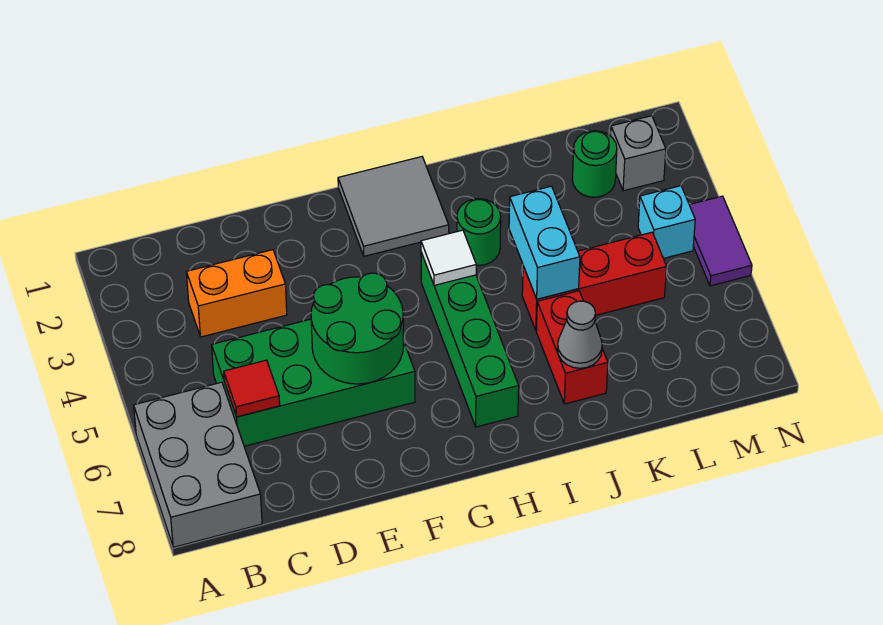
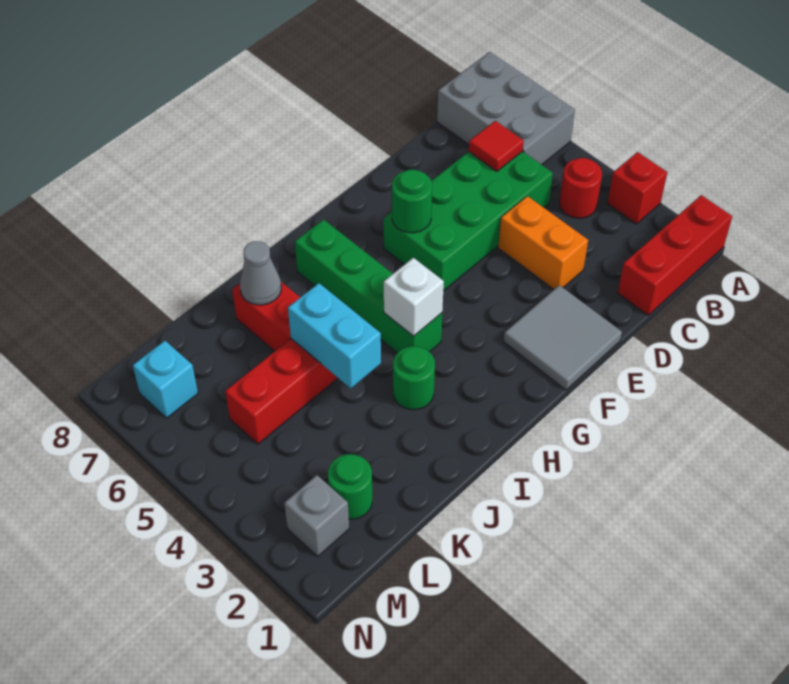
none -> red brick A1:C1 level 1
none -> red brick A3 level 1
none -> red round brick B4 level 1
orange brick C3:D3 level 1 -> orange brick D3:D4 level 1
green round brick E5:F6 level 2 -> green round brick F6 level 2
grey tile G1:H2 level 1 -> grey tile E1:F2 level 1
white tile H4 level 2 -> white brick H4 level 2
cyan brick M4 level 1 -> cyan brick M7 level 1
purple tile N4:N5 level 1 -> none

